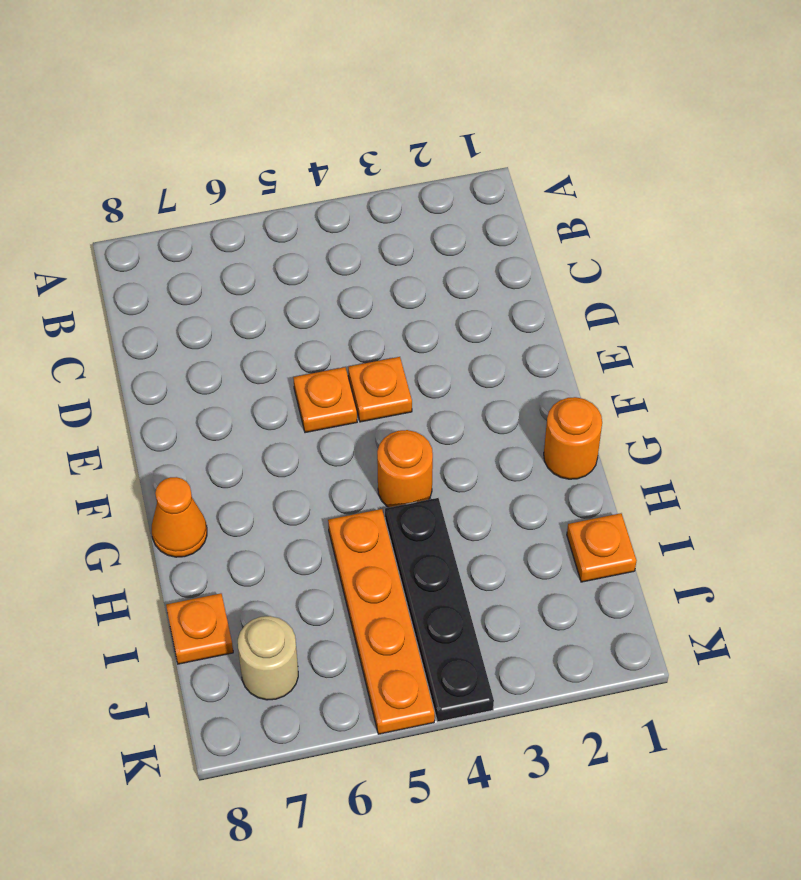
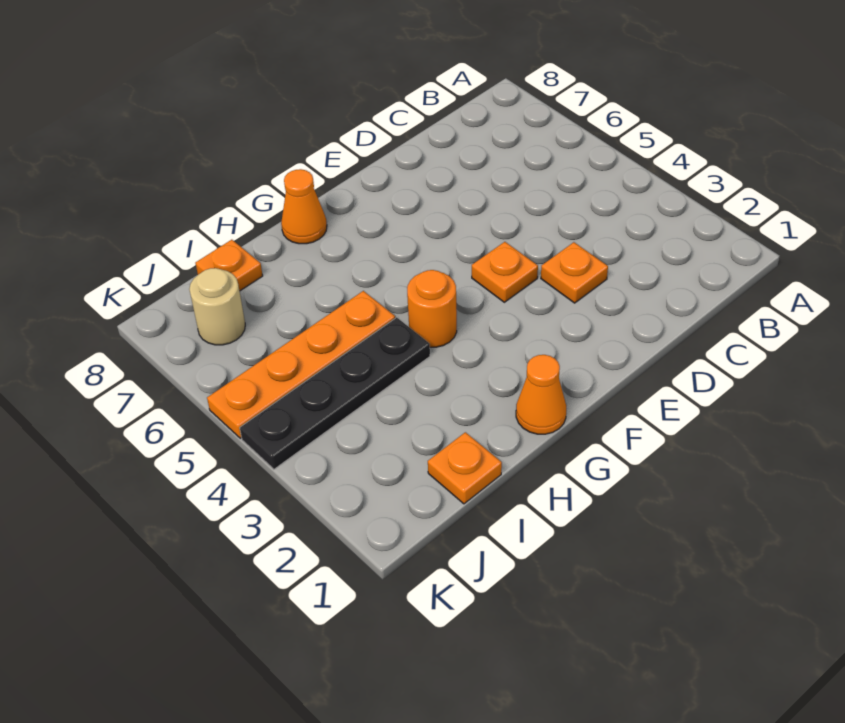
orange plate E5 level 1 -> orange plate D3 level 1
orange round brick G1 level 1 -> orange cone G1 level 1

